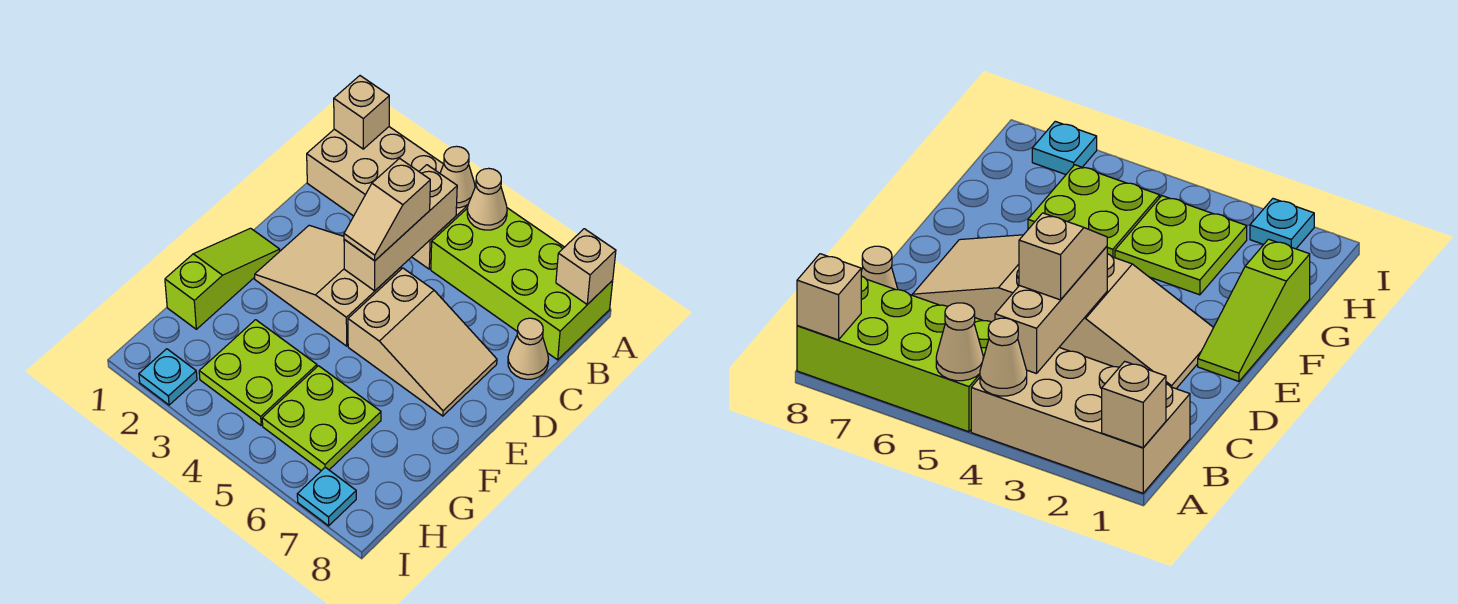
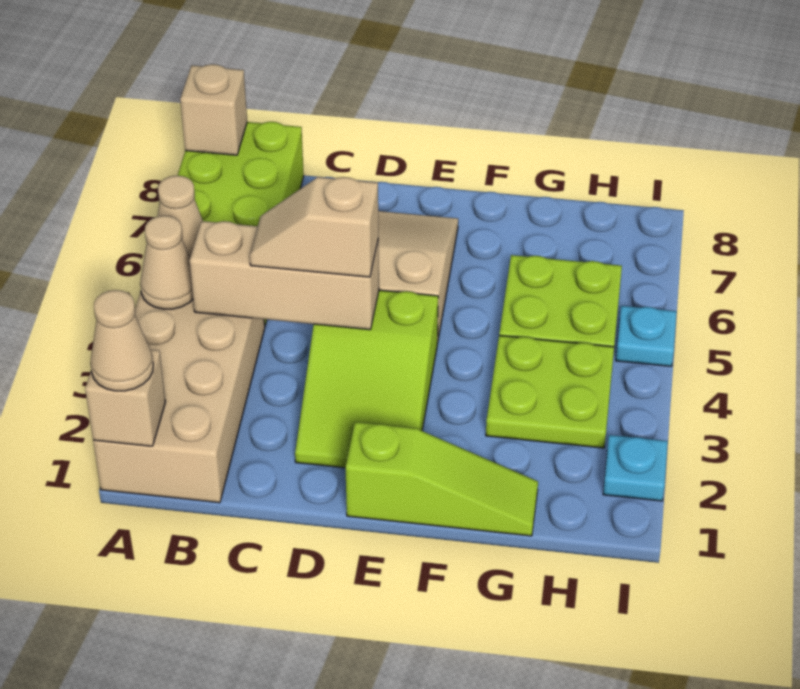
tan slope C4:D4 level 3 top C -> tan slope C4:D4 level 3 top D
tan cone C8 level 1 -> tan cone A1 level 3
tan slope D2:E4 level 1 top 4 -> lime slope D2:E4 level 1 top 4
lime slope E1:G1 level 1 top G -> lime slope E1:G1 level 1 top E
cyan plate I7 level 1 -> cyan plate I5 level 1

